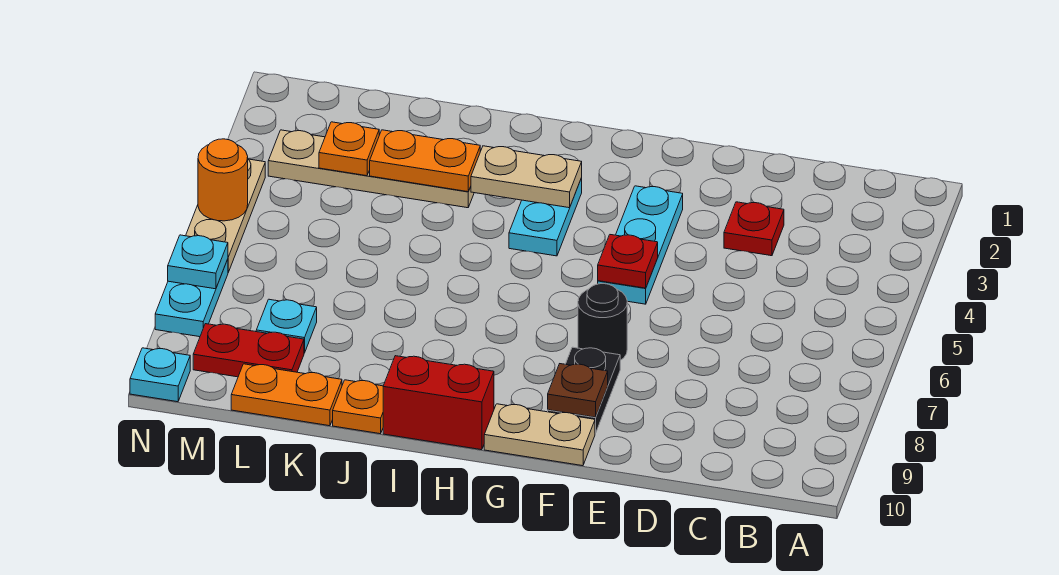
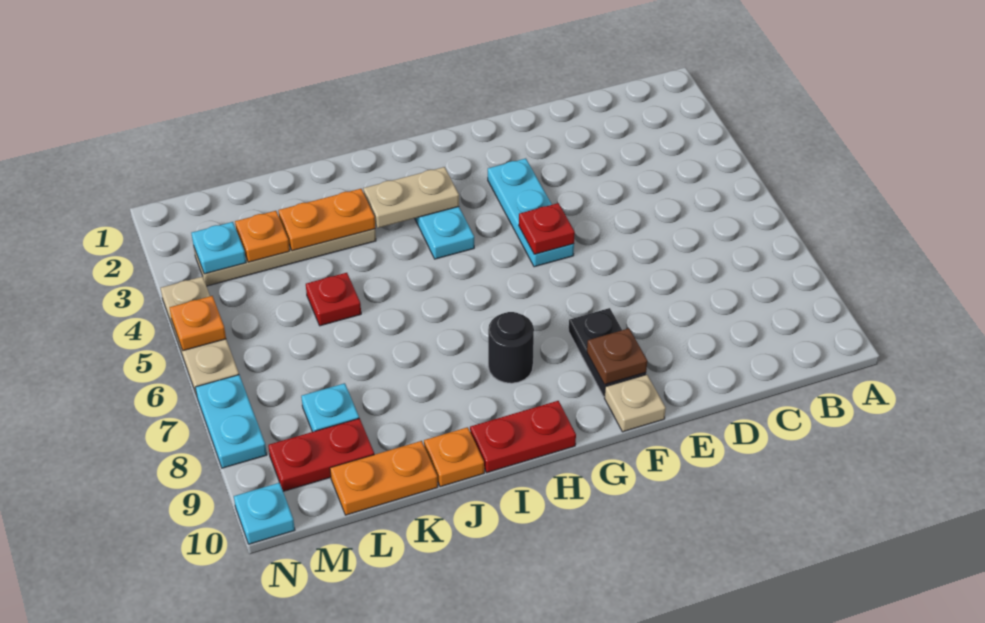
red plate D3 level 1 -> red plate K5 level 1
black round brick F7 level 1 -> black round brick H8 level 1
tan plate F10:G10 level 1 -> tan plate F10 level 1
red brick H10:I10 level 1 -> red plate H10:I10 level 1
orange round brick N5 level 2 -> orange plate N5 level 2
cyan plate N7 level 2 -> cyan plate M3 level 2

